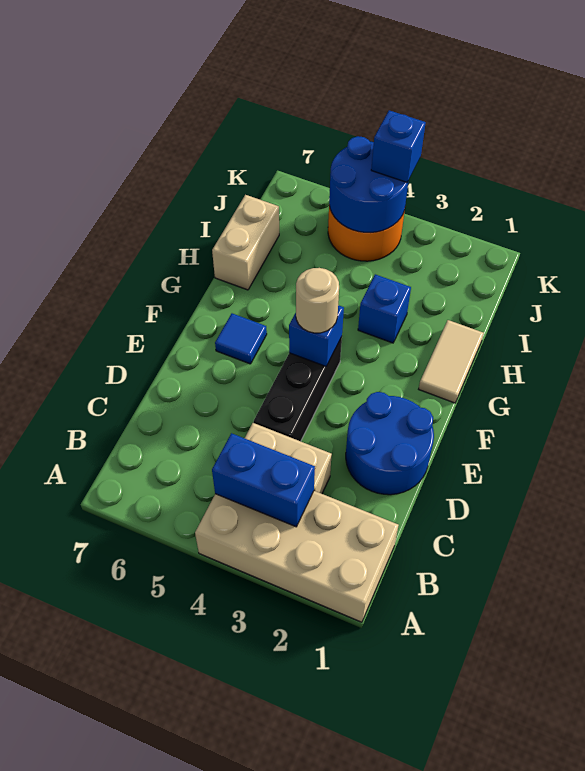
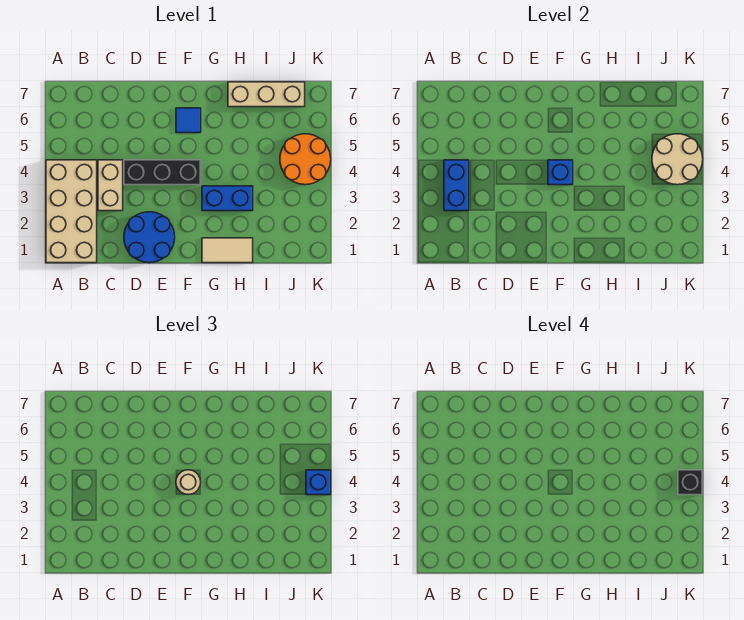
blue brick H3 level 1 -> blue brick G3:H3 level 1
tan brick H7:I7 level 1 -> tan brick H7:J7 level 1
blue round brick J4:K5 level 2 -> tan round brick J4:K5 level 2
none -> black brick K4 level 4

